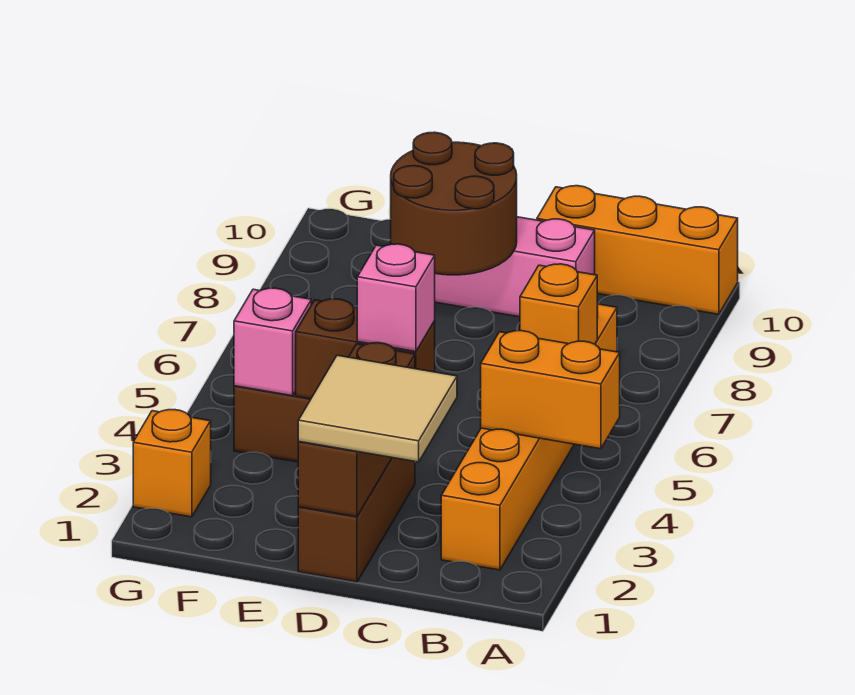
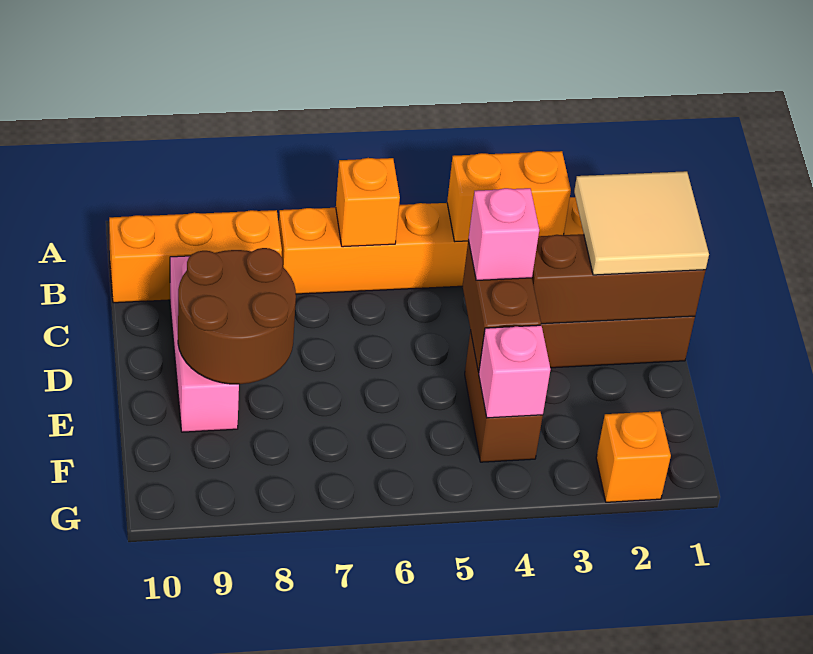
orange brick A4:B4 level 2 -> orange brick B3:B4 level 2
orange brick A10:C10 level 1 -> orange brick B8:B10 level 1

